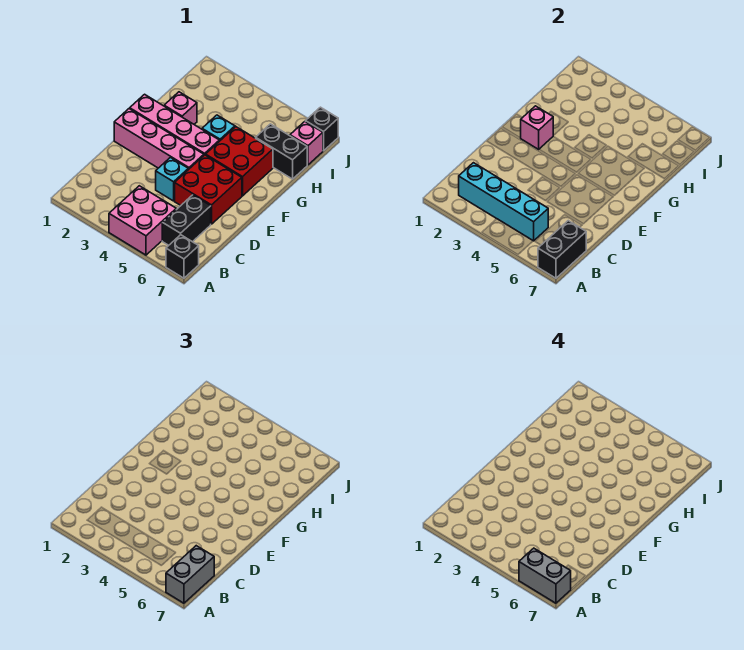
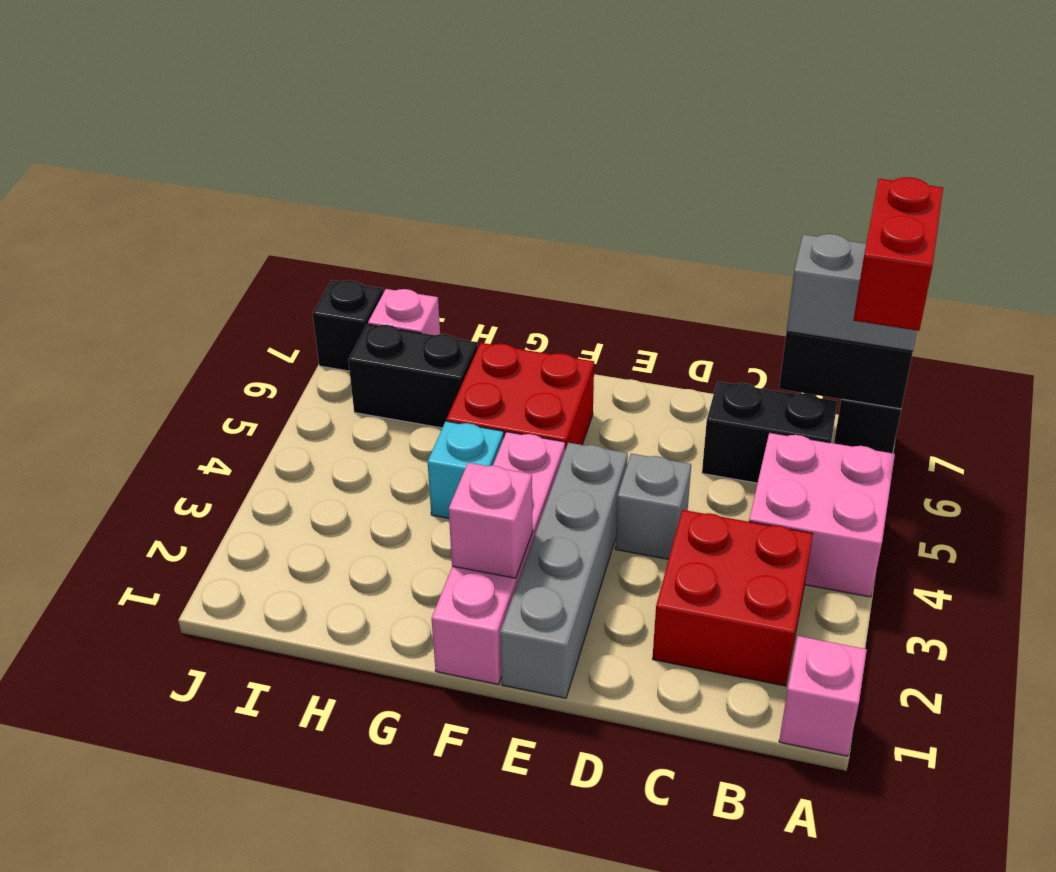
grey brick A6:A7 level 4 -> red brick A6:A7 level 4
cyan brick B2:B5 level 2 -> none
cyan brick D4 level 1 -> grey brick D4 level 1
red brick D5:E6 level 1 -> red brick B2:C3 level 1
pink brick E1:E4 level 1 -> grey brick E1:E4 level 1
pink brick G2 level 1 -> pink brick A1 level 1
black brick H6:H7 level 1 -> black brick H6:I6 level 1

